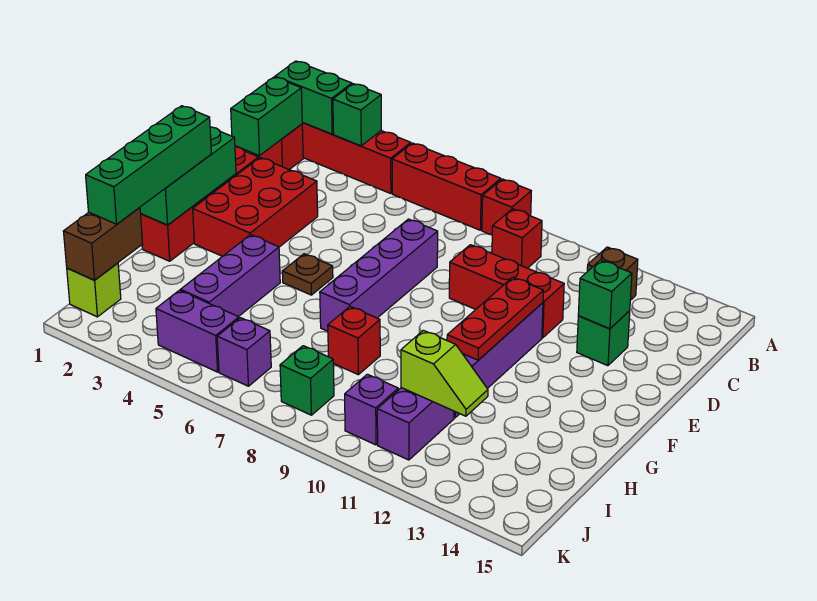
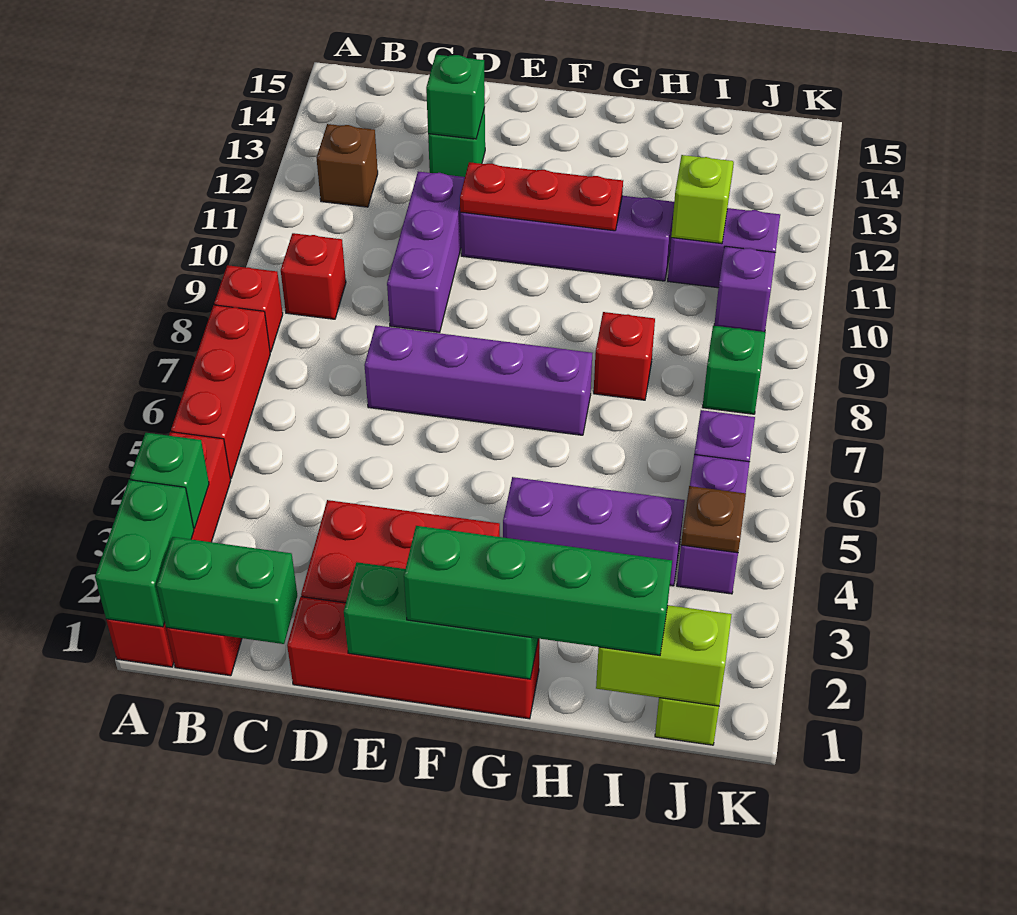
red brick D9:D11 level 1 -> purple brick D9:D11 level 1
brown plate F5 level 1 -> brown plate J4 level 2
brown brick I1:J1 level 2 -> lime brick I1:J1 level 2

